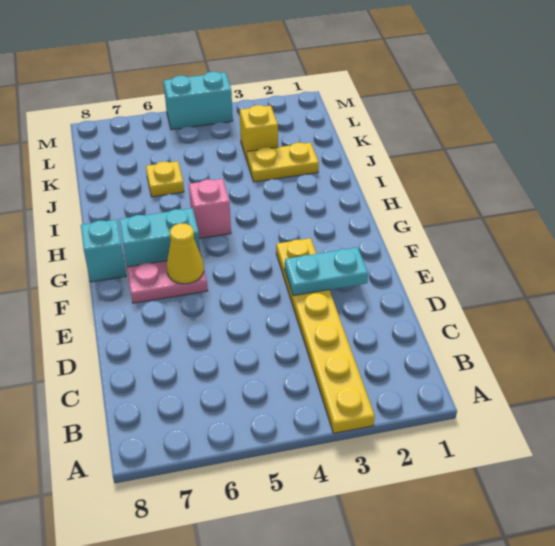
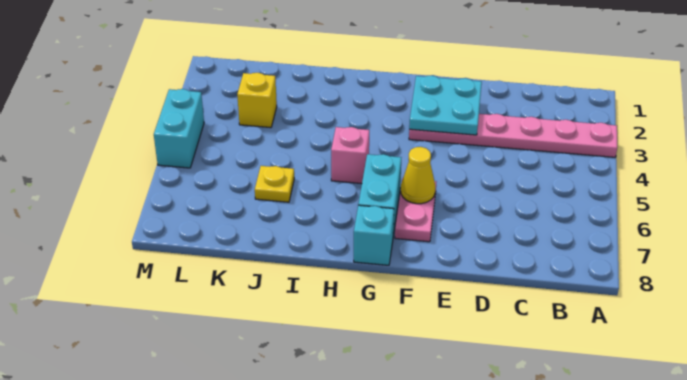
yellow plate A3:F3 level 1 -> pink plate A3:F3 level 1
cyan plate E2:E3 level 2 -> cyan plate E2:F3 level 2
yellow plate J2:J3 level 1 -> none

